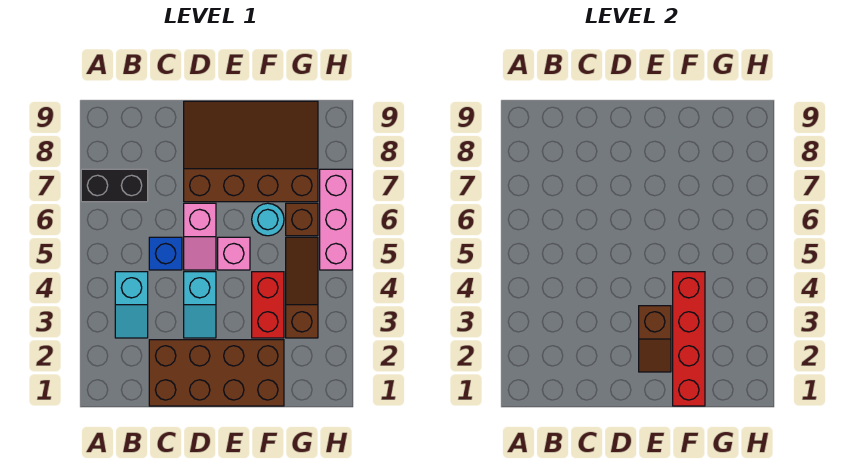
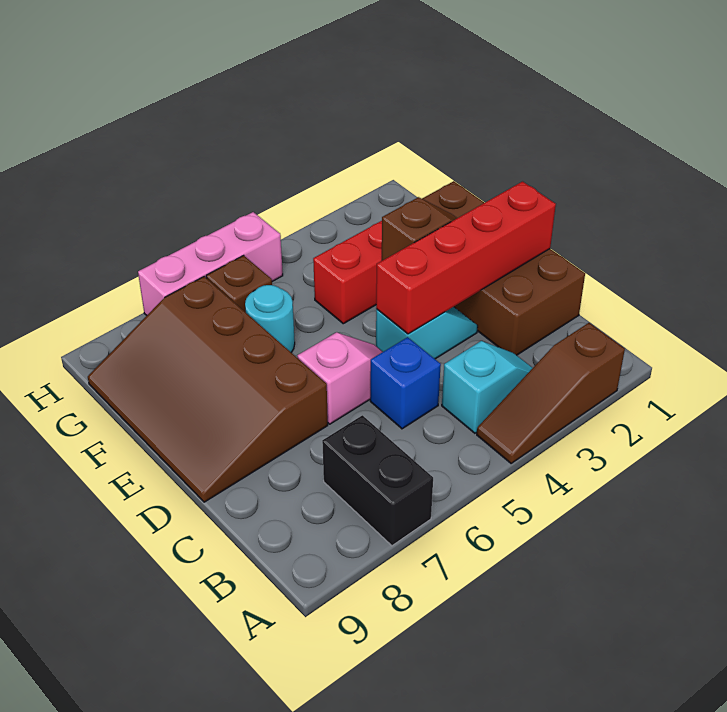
pink brick E5 level 1 -> none
red brick F1:F4 level 2 -> red brick D1:D4 level 2
brown slope G3:G5 level 1 top 3 -> brown slope A2:A4 level 1 top 2

